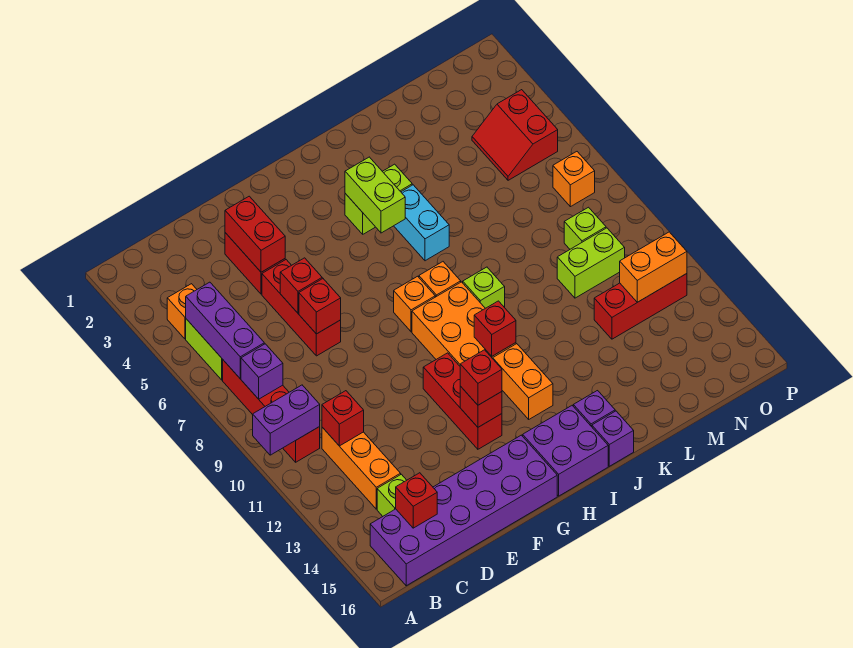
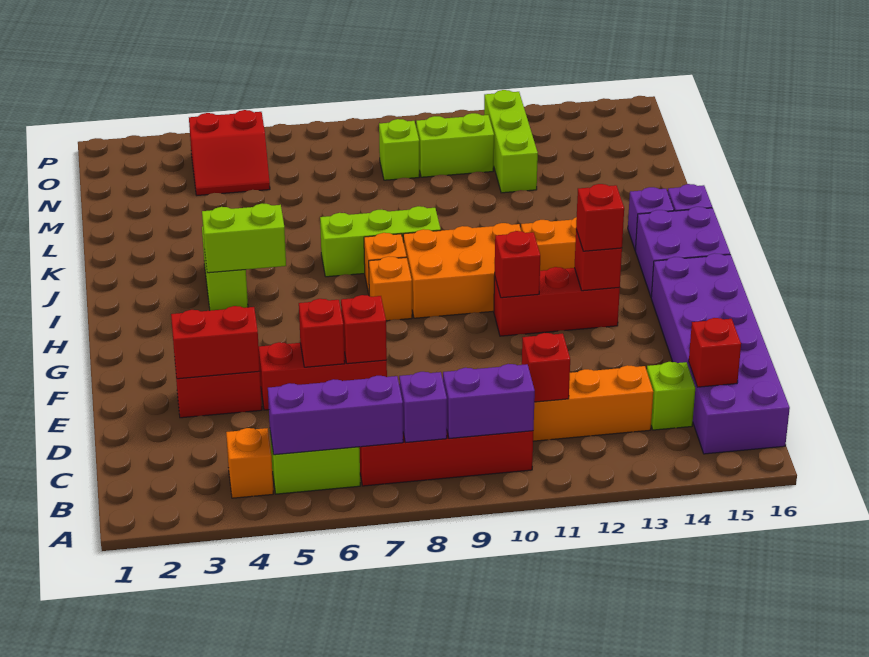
purple brick A10:B10 level 2 -> purple brick B9:B10 level 2
red brick I11 level 2 -> red brick G11 level 2
cyan brick J5:J6 level 1 -> none
lime brick J9 level 1 -> lime brick J7:J9 level 1
lime brick M10:N10 level 1 -> lime brick N10:N11 level 1
red brick M12:O12 level 1 -> lime brick M12:O12 level 1
orange brick N12:O12 level 2 -> none
orange brick O7 level 1 -> none

